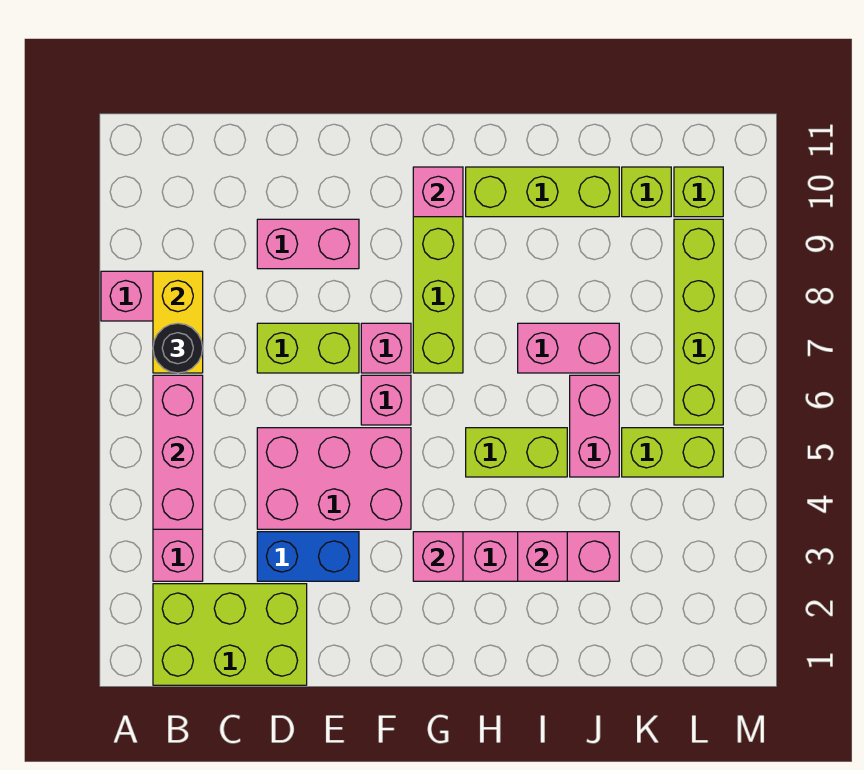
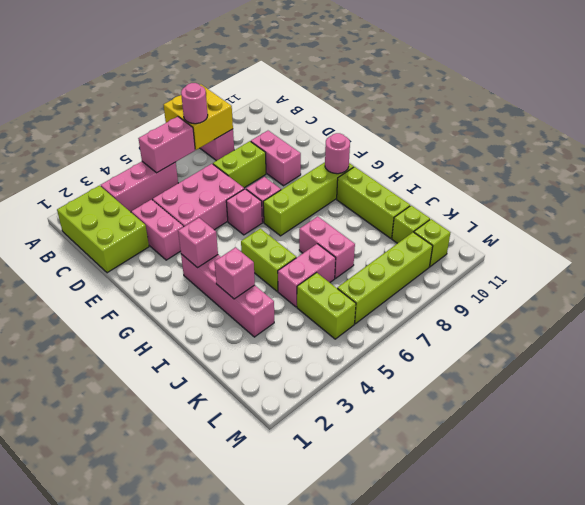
pink brick B4:B6 level 2 -> pink brick B5:B6 level 2
yellow brick B7:B8 level 2 -> yellow brick A7:B8 level 2
black round brick B7 level 3 -> pink round brick B7 level 3
blue brick D3:E3 level 1 -> pink brick D3:E3 level 1
pink brick D4:F5 level 1 -> pink brick D4:E6 level 1
lime brick D7:E7 level 1 -> lime brick D7:D8 level 1
pink brick G10 level 2 -> pink round brick G10 level 2

